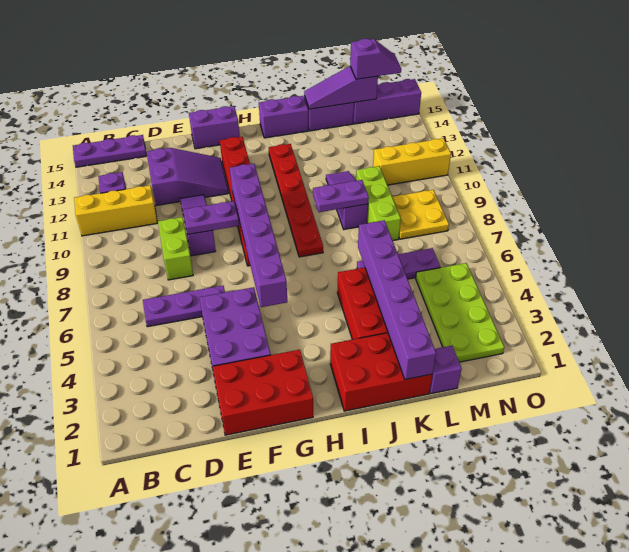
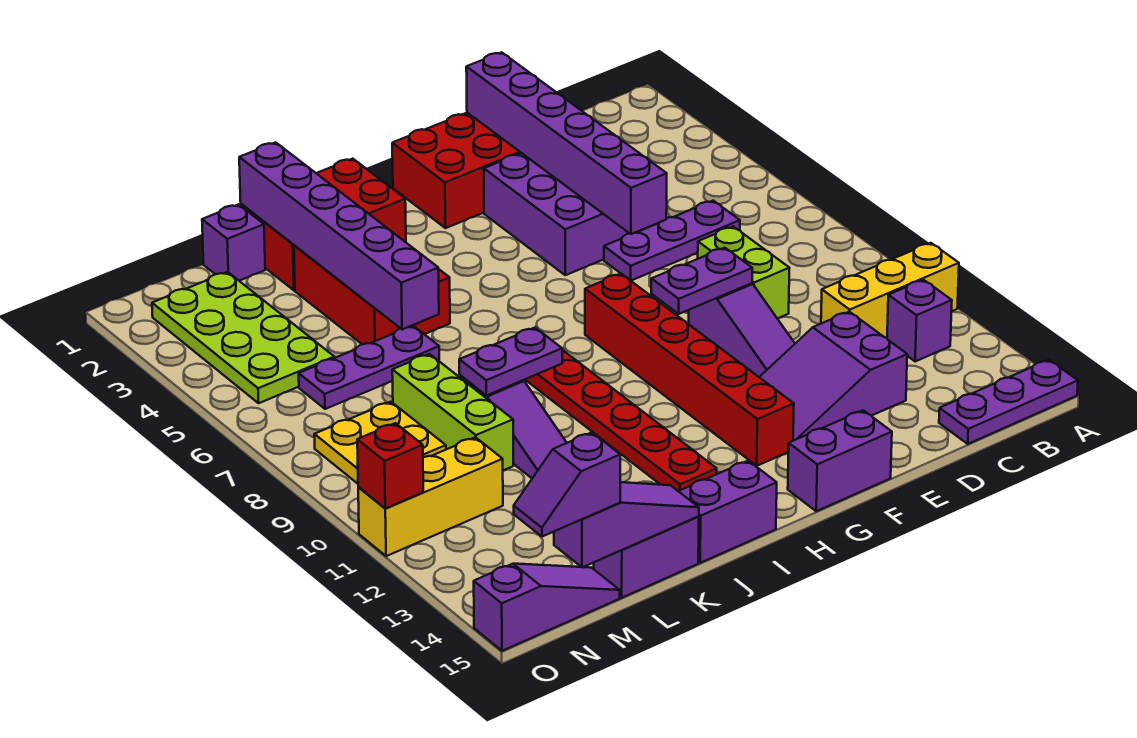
purple brick G5:G10 level 2 -> purple brick E1:E6 level 2
purple brick M15:O15 level 1 -> purple slope M15:O15 level 1 top O
none -> red brick O11 level 2

